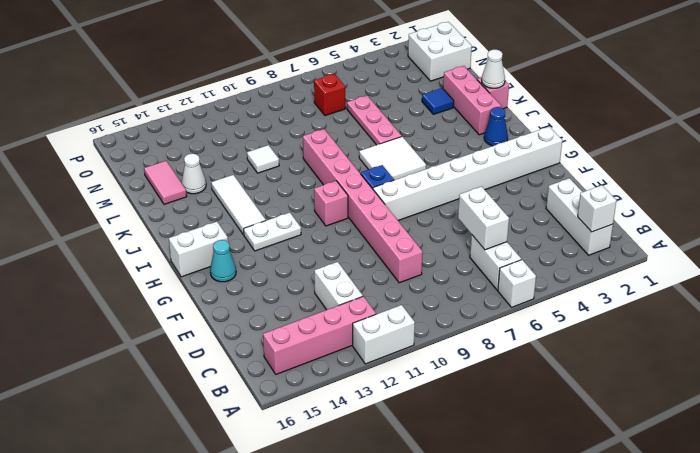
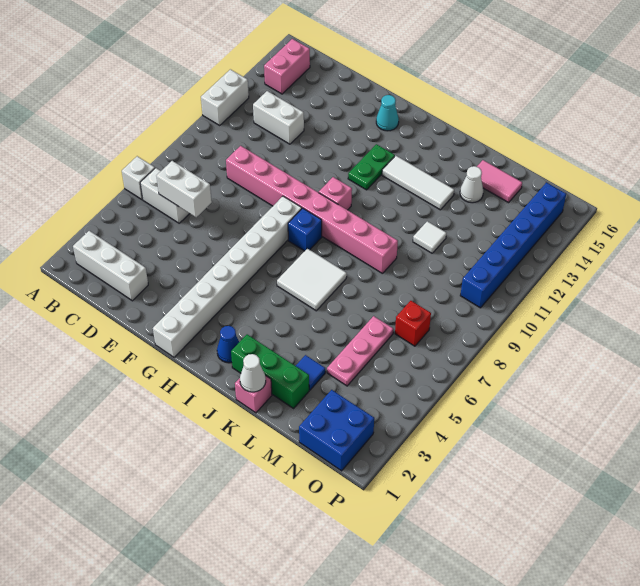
white brick B2 level 2 -> none
pink brick B12:B15 level 1 -> pink brick B14:B15 level 1
white plate H12:H13 level 1 -> green plate H12:H13 level 1
white brick H15:H16 level 1 -> none
pink brick J2:L2 level 1 -> green brick J2:L2 level 1
pink plate K6:M6 level 1 -> pink plate M4:M6 level 1
white brick N1:O2 level 1 -> blue brick N1:O2 level 1
none -> blue brick O10:O15 level 1

